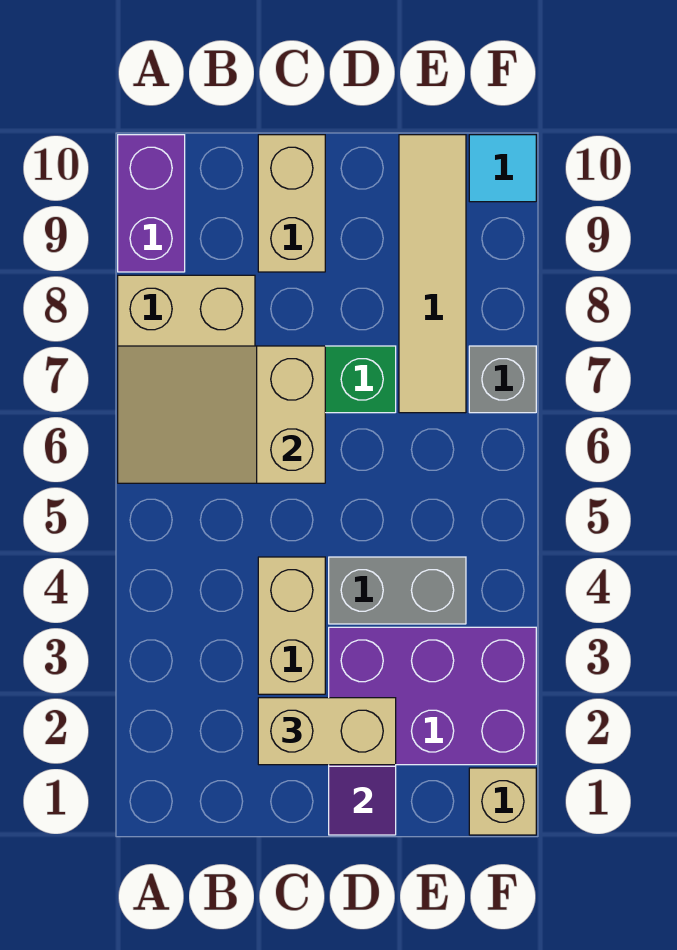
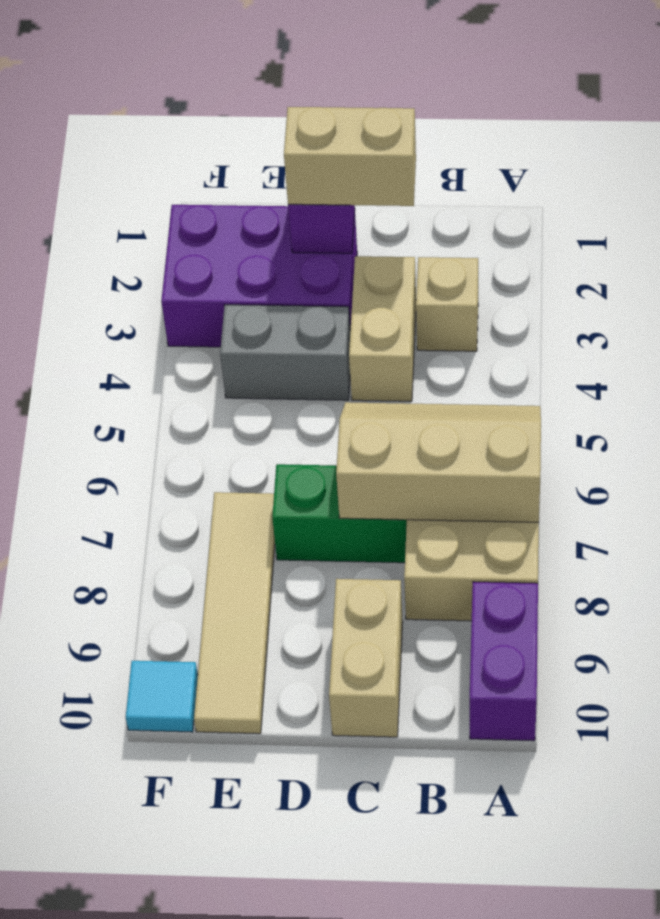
tan slope A6:C7 level 2 top C -> tan slope A6:C7 level 2 top 7
tan brick F1 level 1 -> tan brick B3 level 1
grey brick F7 level 1 -> none

